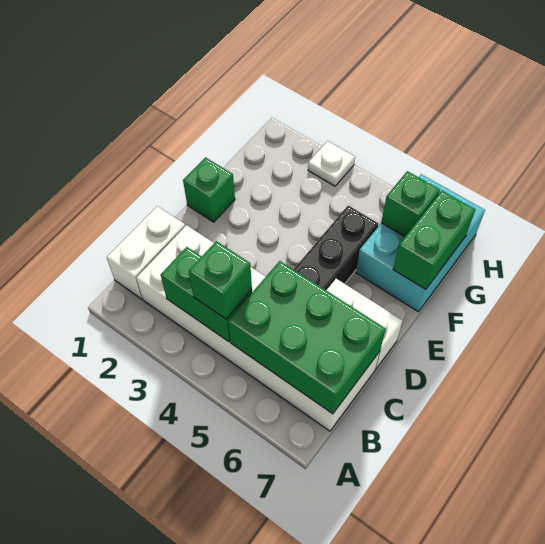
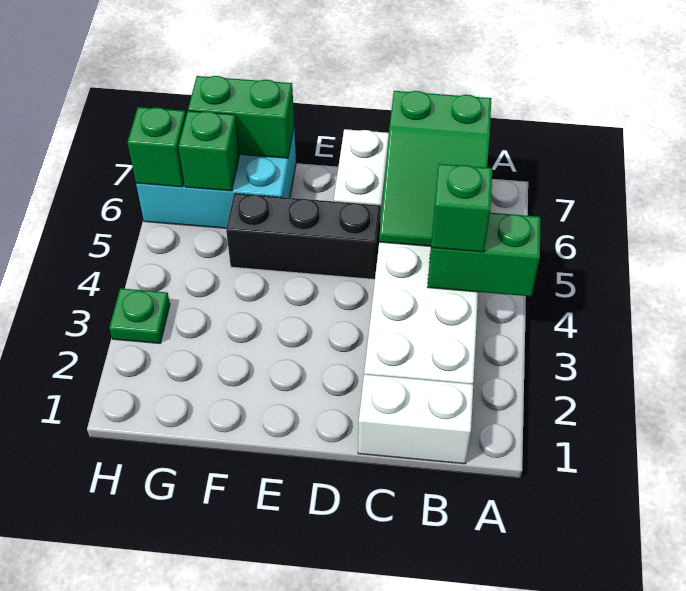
green brick B3:B4 level 2 -> green brick A4:B4 level 2
green brick B5:C7 level 2 -> green slope B5:C7 level 2 top 7
green brick E1 level 1 -> green brick H6 level 2
white plate H3 level 1 -> green plate H3 level 1

